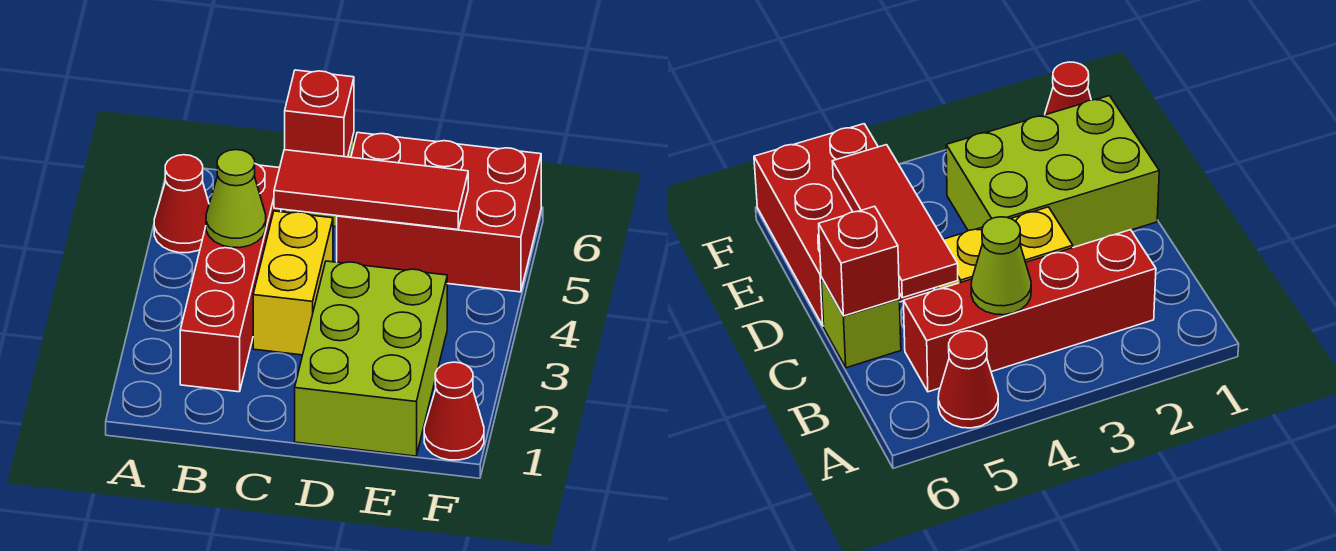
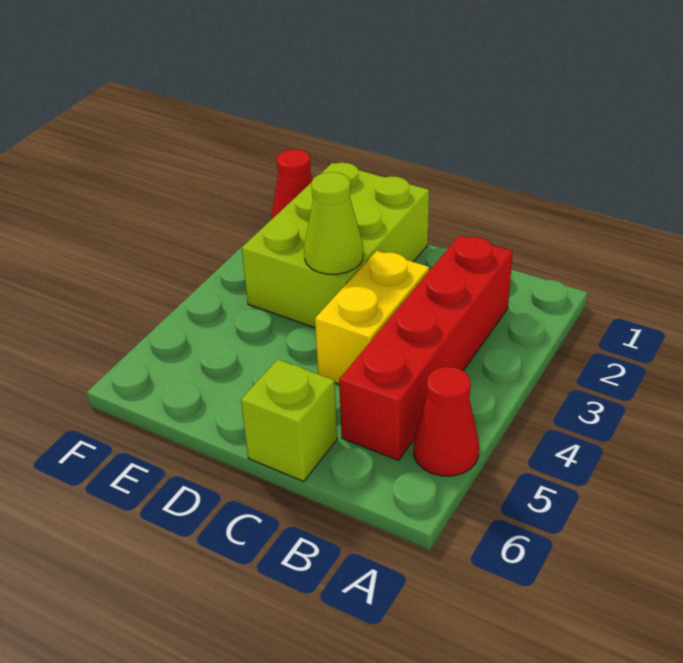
lime cone B4 level 2 -> lime cone D3 level 2
red tile C5:E5 level 2 -> none
red brick C6 level 2 -> none
red brick D5:F6 level 1 -> none

